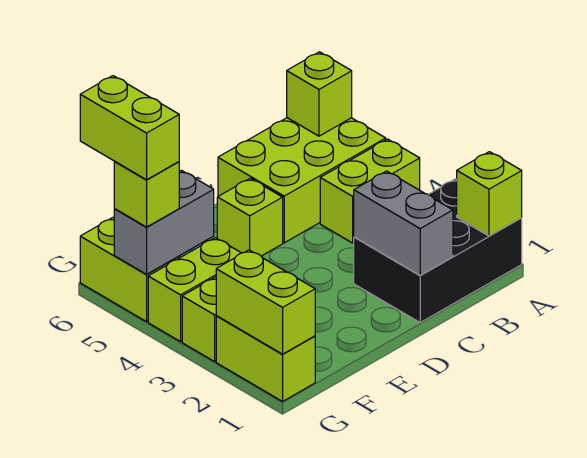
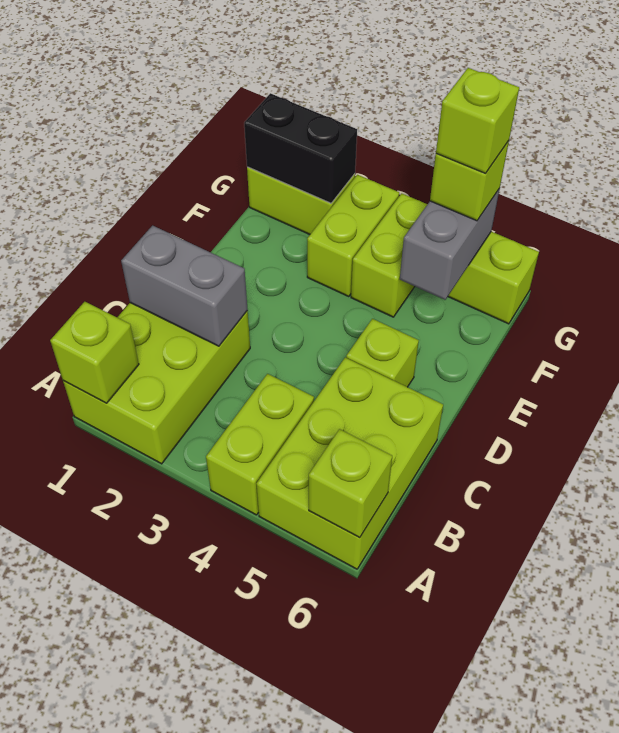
black brick A1:C2 level 1 -> lime brick A1:C2 level 1
lime brick G1:G2 level 2 -> black brick G1:G2 level 2
lime brick G5:G6 level 4 -> lime brick G5 level 4

